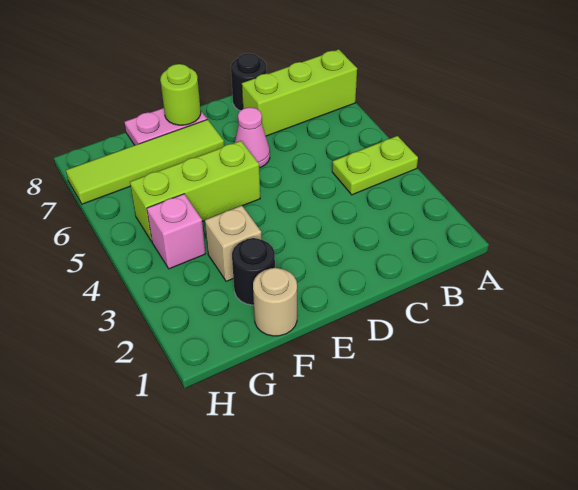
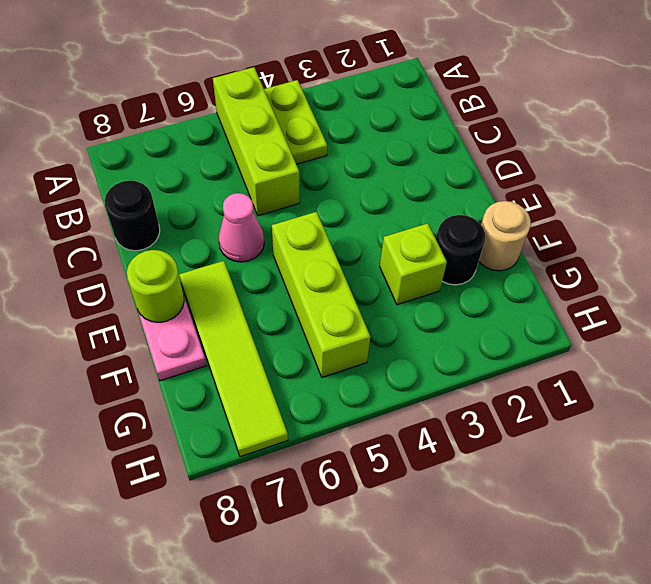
lime brick A7:C7 level 1 -> lime brick A5:C5 level 1
tan brick F3 level 1 -> lime brick F3 level 1
pink brick G4 level 1 -> none

